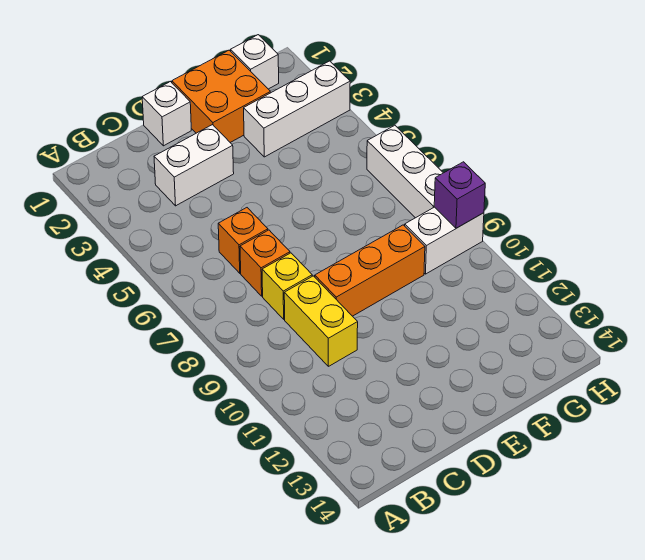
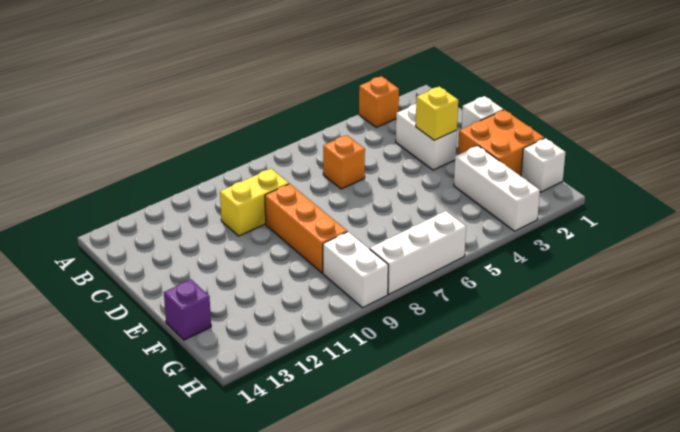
orange brick C7 level 1 -> orange brick A3 level 1
yellow brick C8 level 1 -> yellow brick D3 level 2
purple brick H9 level 2 -> purple brick F14 level 1

